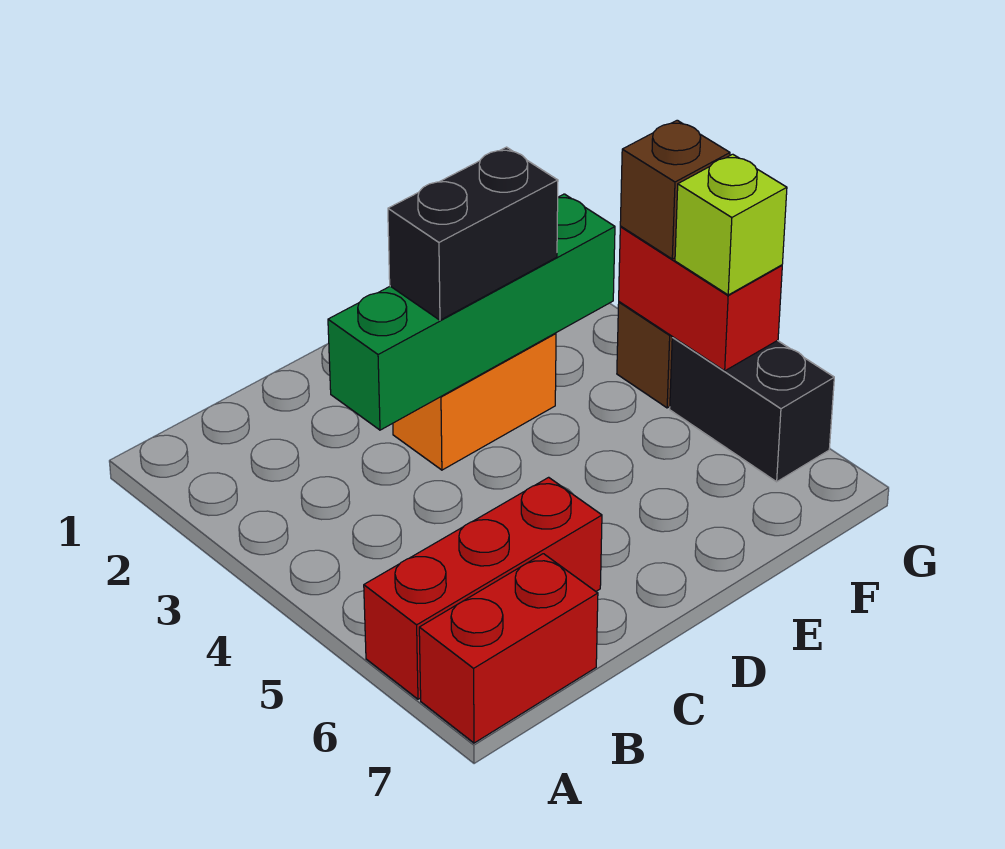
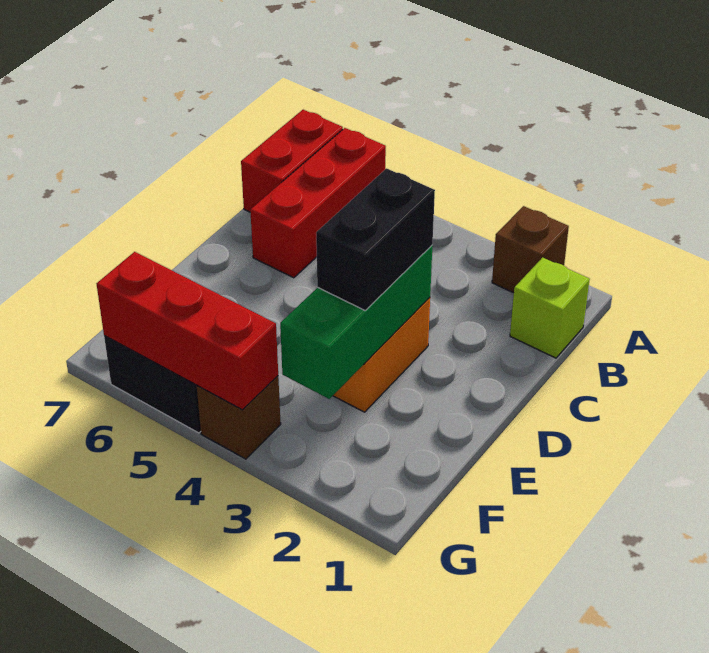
green brick C3:F3 level 2 -> green brick D3:F3 level 2
red brick G4:G5 level 2 -> red brick G4:G6 level 2
brown brick G4 level 3 -> brown brick A2 level 1
lime brick G5 level 3 -> lime brick B1 level 1

